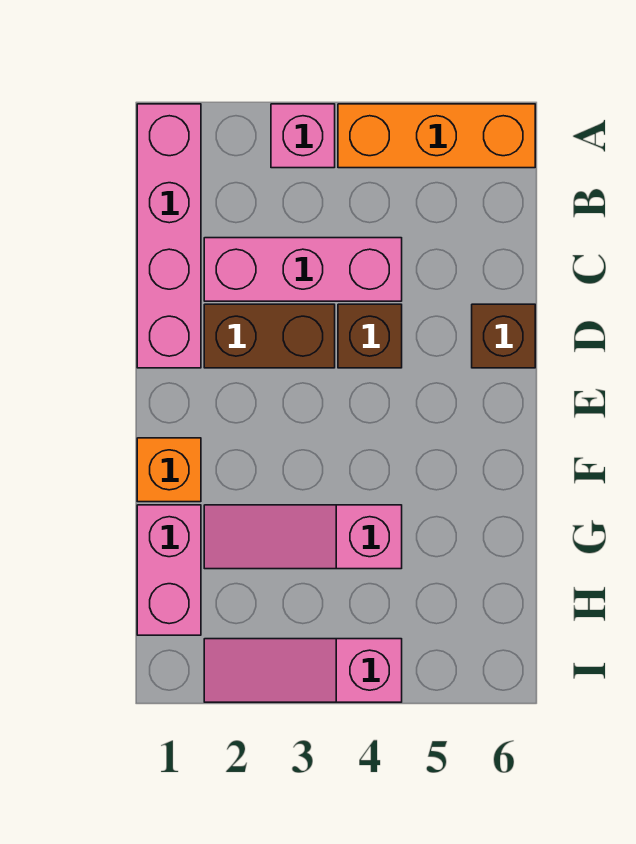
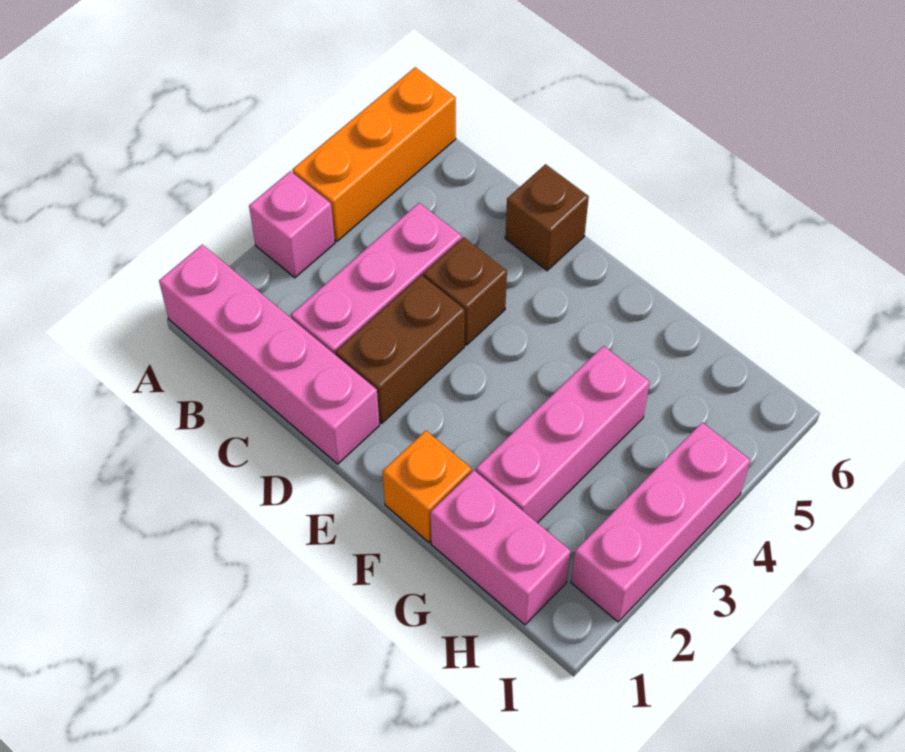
pink slope G2:G4 level 1 top 4 -> pink brick G2:G4 level 1
pink slope I2:I4 level 1 top 4 -> pink brick I2:I4 level 1

